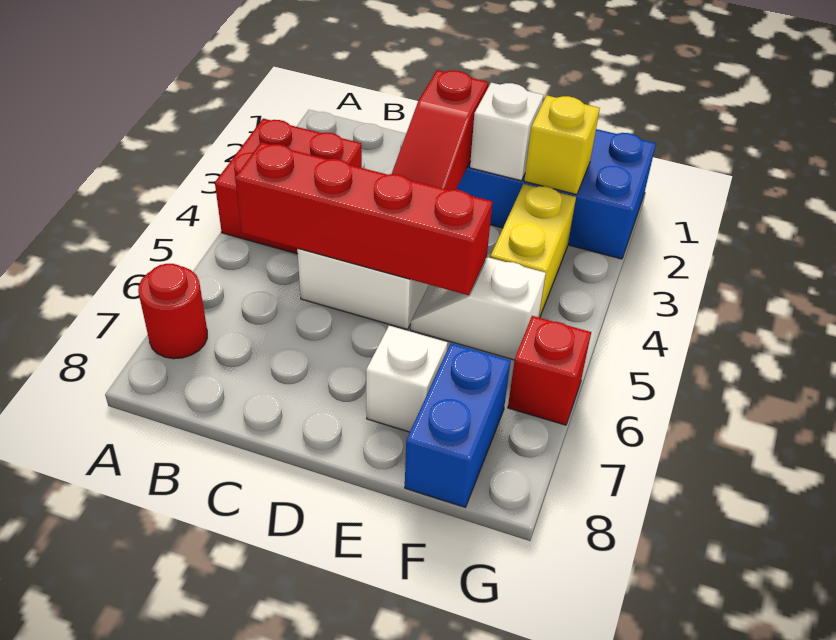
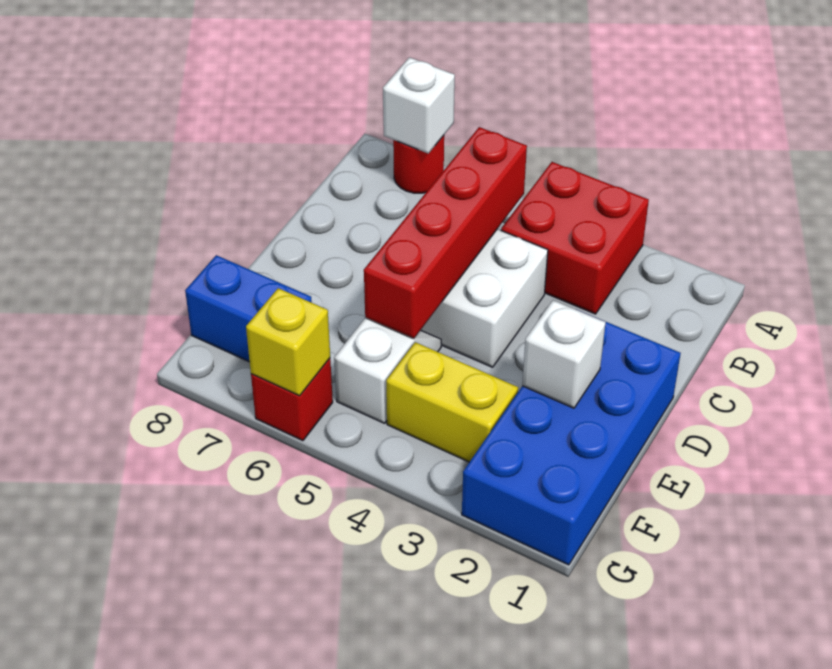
red slope D2:D4 level 2 top 2 -> none
white brick E7 level 1 -> white brick A7 level 2
yellow brick F2 level 2 -> yellow brick G6 level 2

